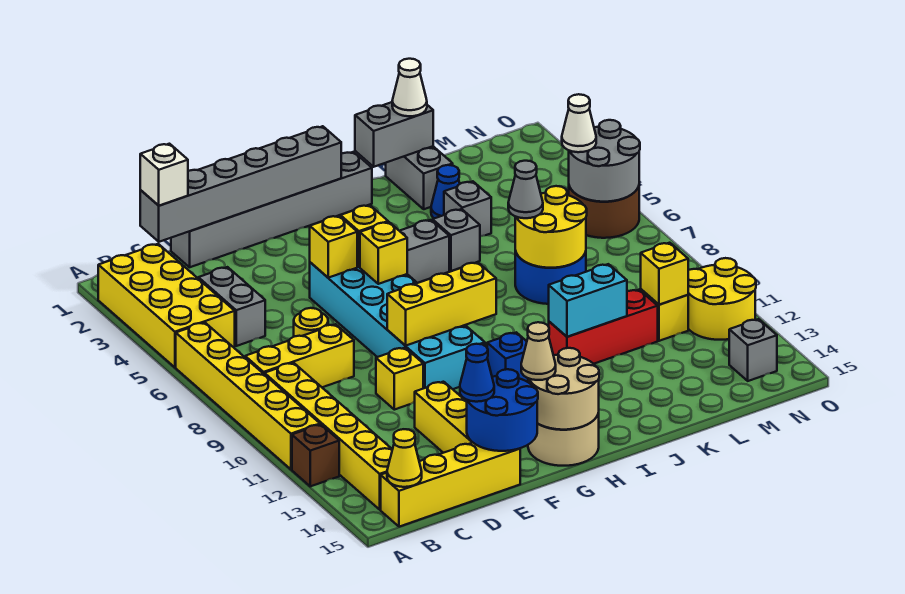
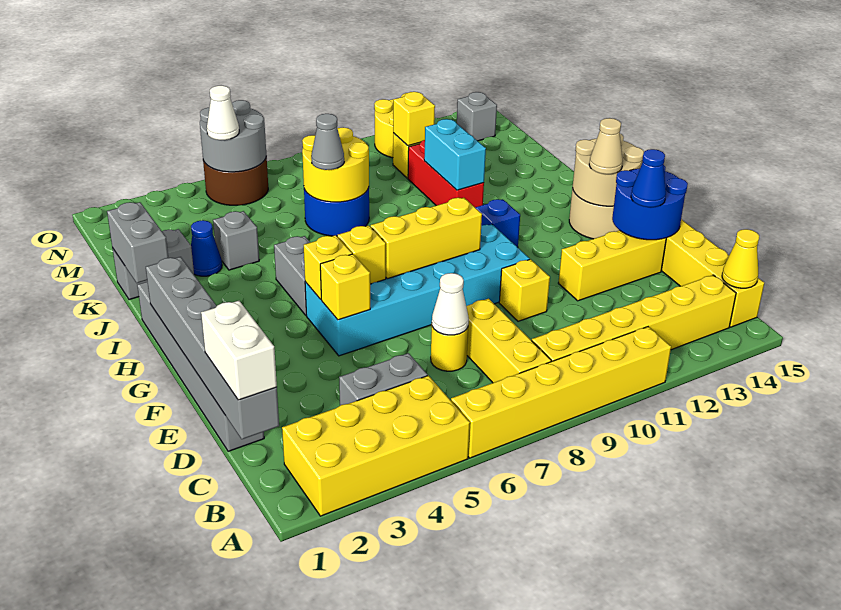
brown brick A12 level 1 -> none
white brick C1 level 3 -> white brick C1:D1 level 3
yellow brick F9:H9 level 2 -> yellow brick G7:G9 level 2
grey brick J5 level 1 -> none
white cone K1 level 3 -> white cone D7 level 2

